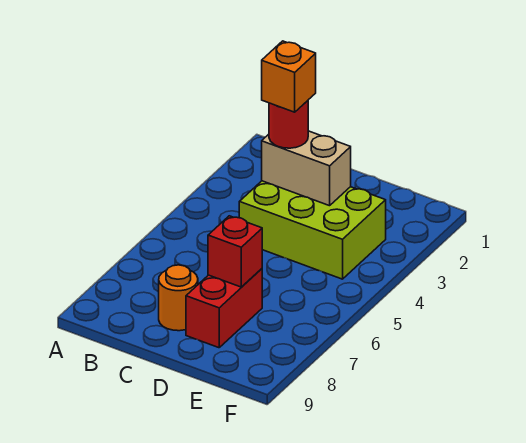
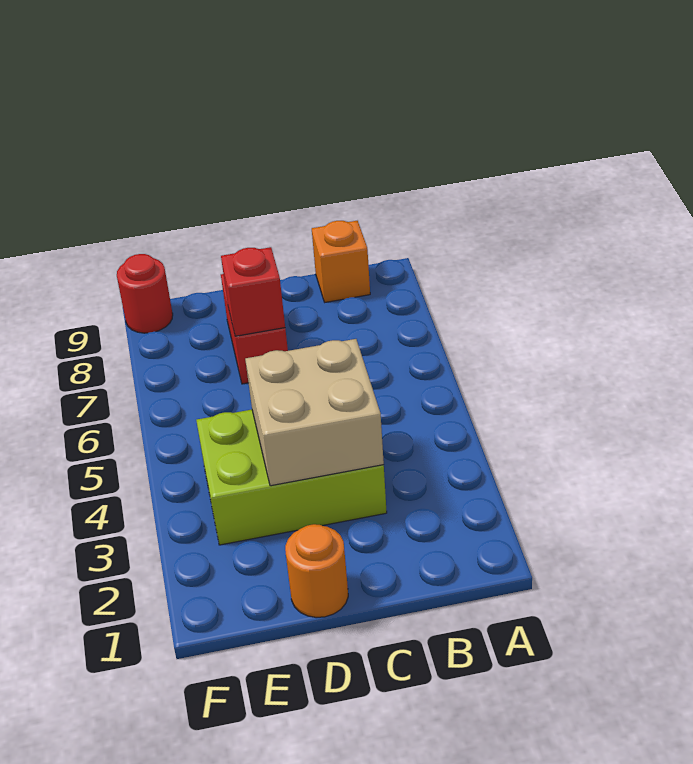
tan brick C3:D3 level 2 -> tan brick C3:D4 level 2
red round brick C3 level 3 -> red round brick F9 level 1
orange brick C3 level 4 -> orange brick B9 level 1
orange round brick C8 level 1 -> orange round brick D1 level 1

